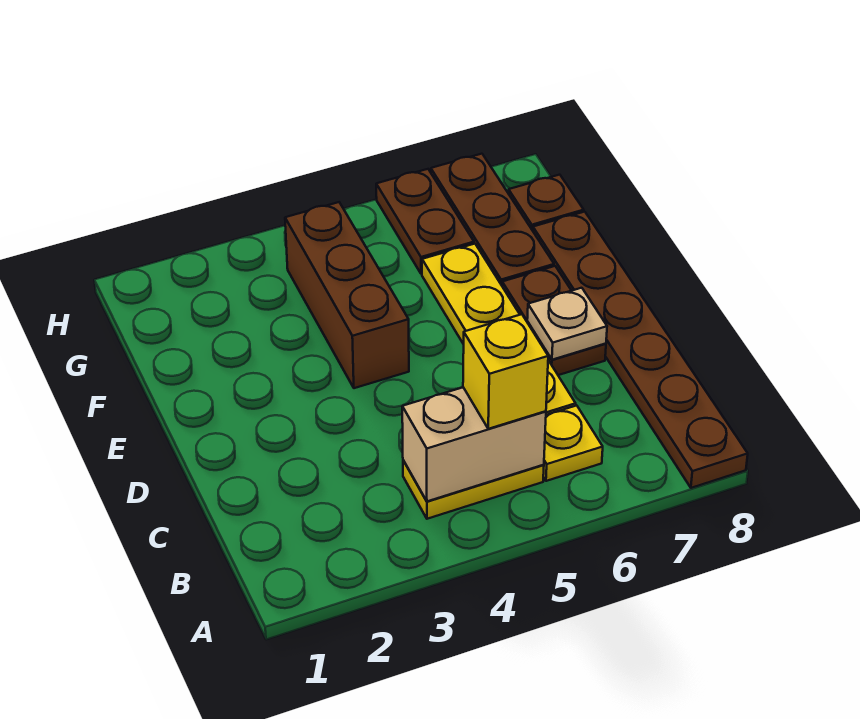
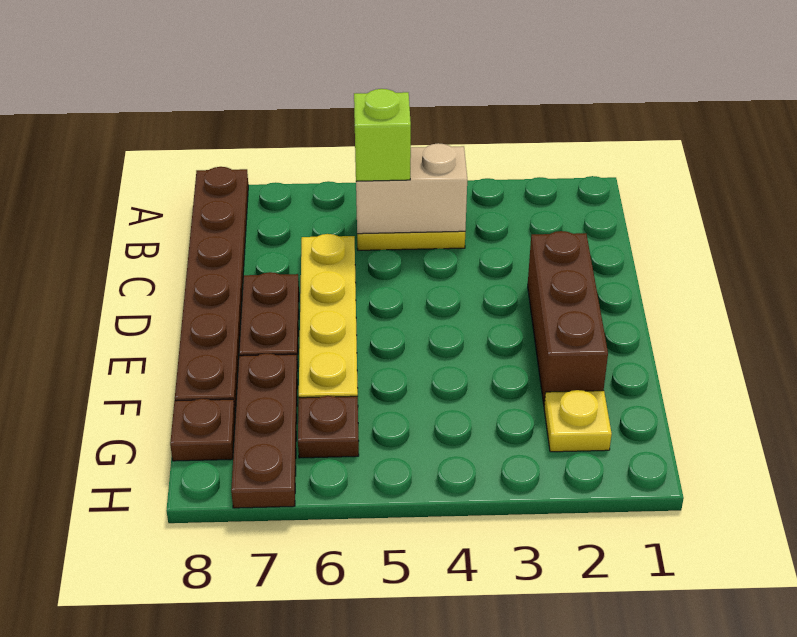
yellow brick B5 level 3 -> lime brick B5 level 3
yellow plate B6 level 1 -> yellow plate G2 level 1
tan plate D7 level 2 -> none
brown brick E4:G4 level 1 -> brown brick D2:F2 level 1
brown plate G6:H6 level 1 -> brown plate G6 level 1

